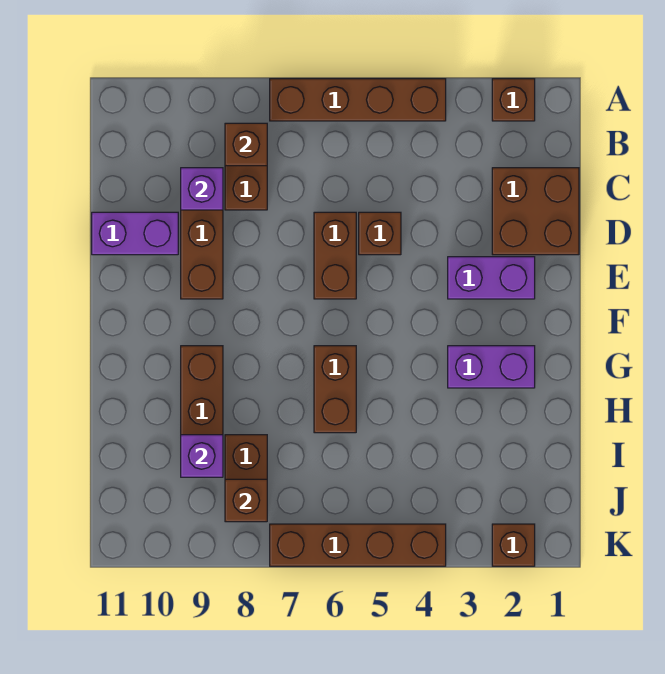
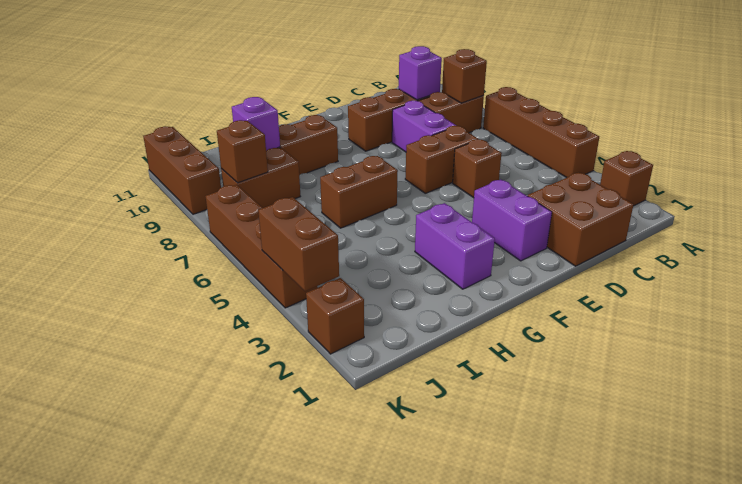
purple brick D10:D11 level 1 -> purple brick D7:D8 level 1
none -> brown brick K3:K4 level 2
none -> brown brick K9:K11 level 1

